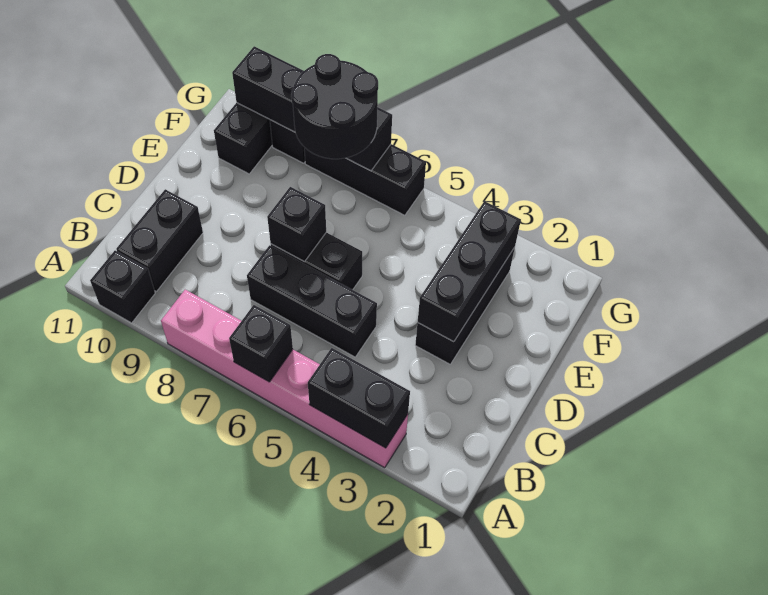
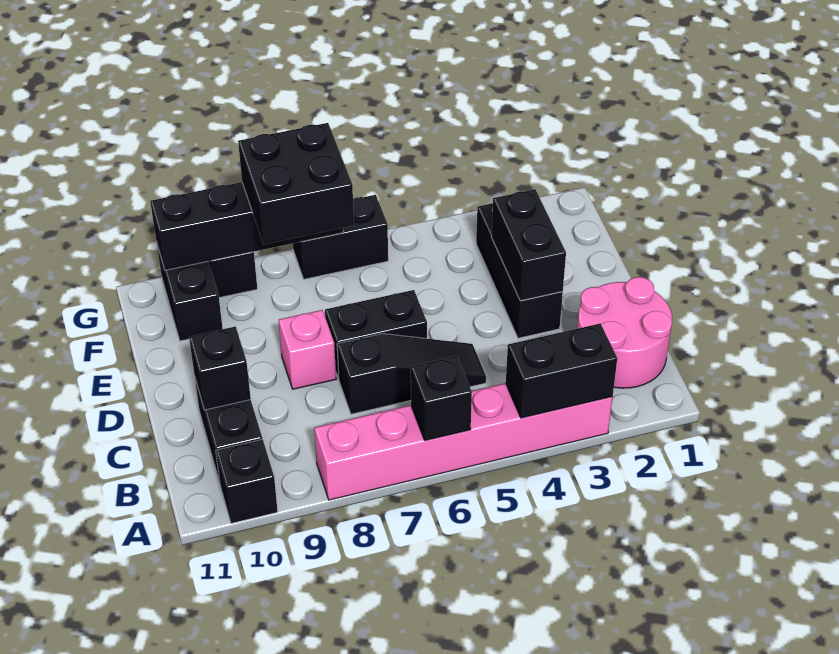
none -> pink round brick B1:C2 level 1
black brick C5:C7 level 1 -> black slope C5:C7 level 1 top 7
black brick D3:F3 level 2 -> black brick D3:E3 level 2
black brick D7 level 2 -> black brick C10 level 2
none -> pink brick D8 level 1
black round brick F7:G8 level 3 -> black brick F7:G8 level 3
black brick G6:G8 level 1 -> black brick G6:G7 level 1

